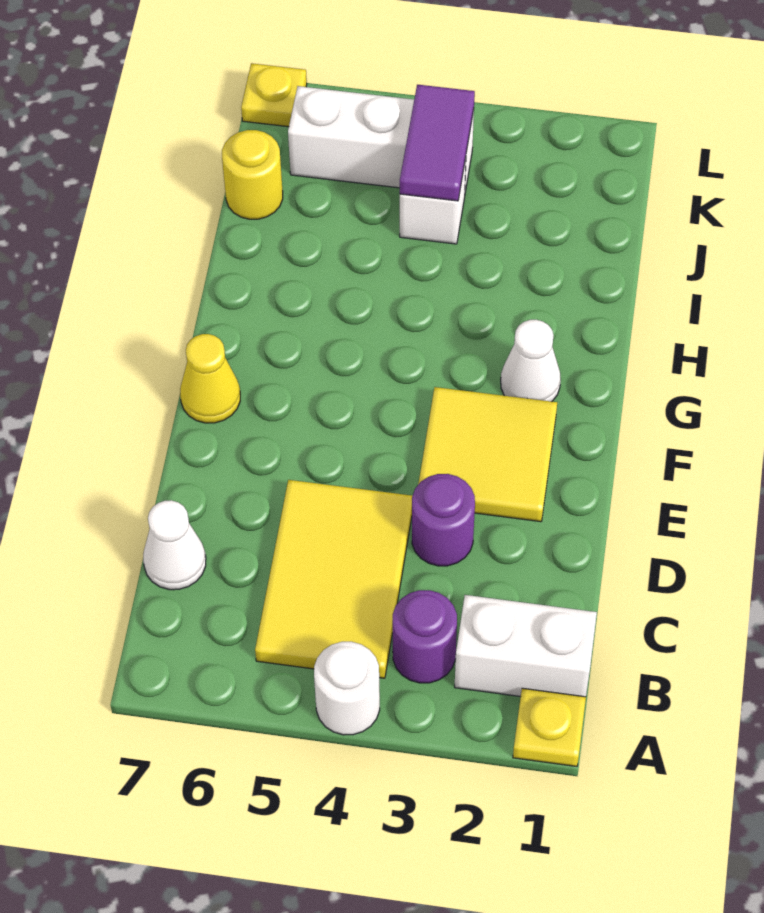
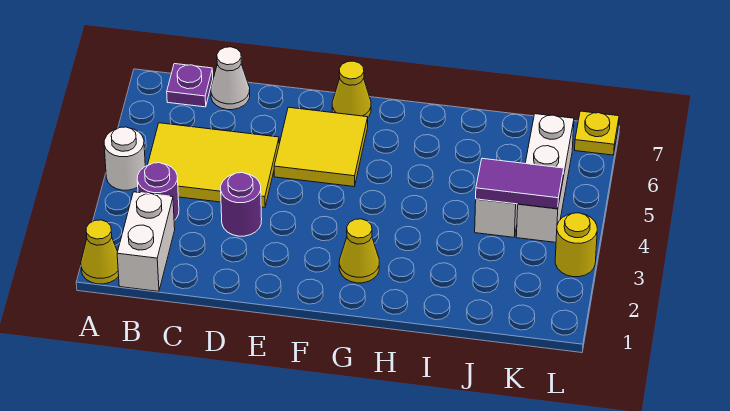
yellow plate A1 level 1 -> yellow cone A1 level 1
none -> purple plate B7 level 1
yellow tile E2:F3 level 1 -> yellow tile E5:F6 level 1
white cone G2 level 1 -> yellow cone G2 level 1
yellow round brick J7 level 1 -> yellow round brick L3 level 1

